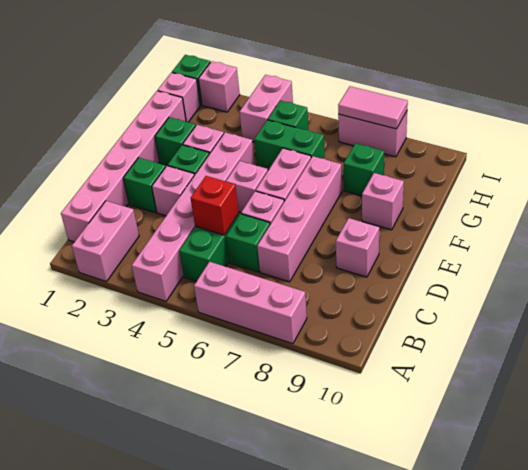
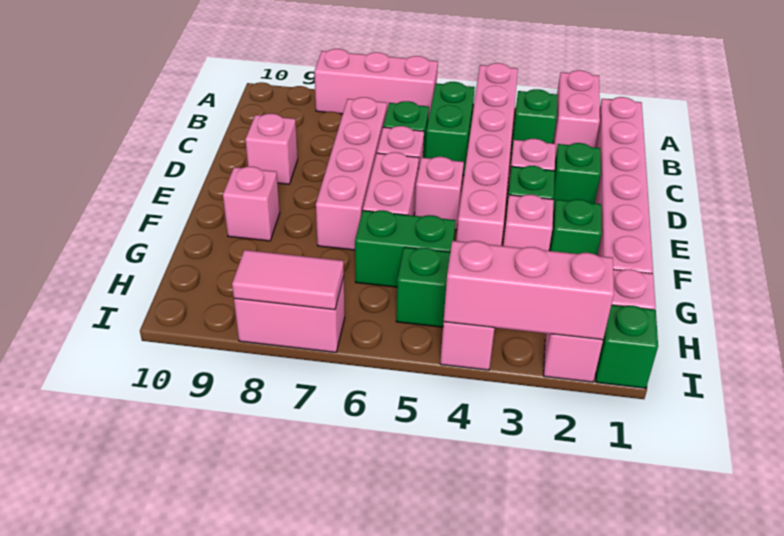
red brick C5 level 2 -> none
green brick G8 level 1 -> green brick B3 level 1
none -> pink brick I2:I4 level 2

